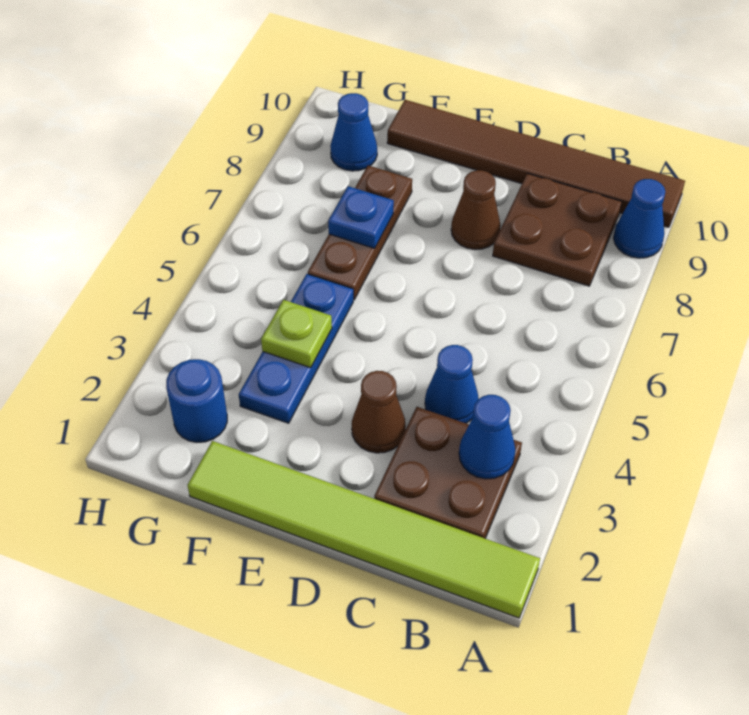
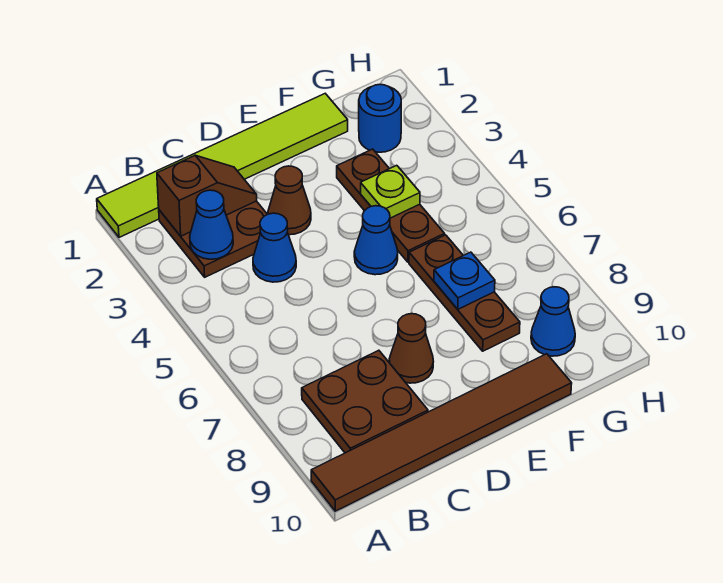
blue cone A9 level 1 -> blue cone E5 level 1
none -> brown slope B2:C2 level 2 top B
blue plate F3:F5 level 1 -> brown plate F3:F5 level 1

